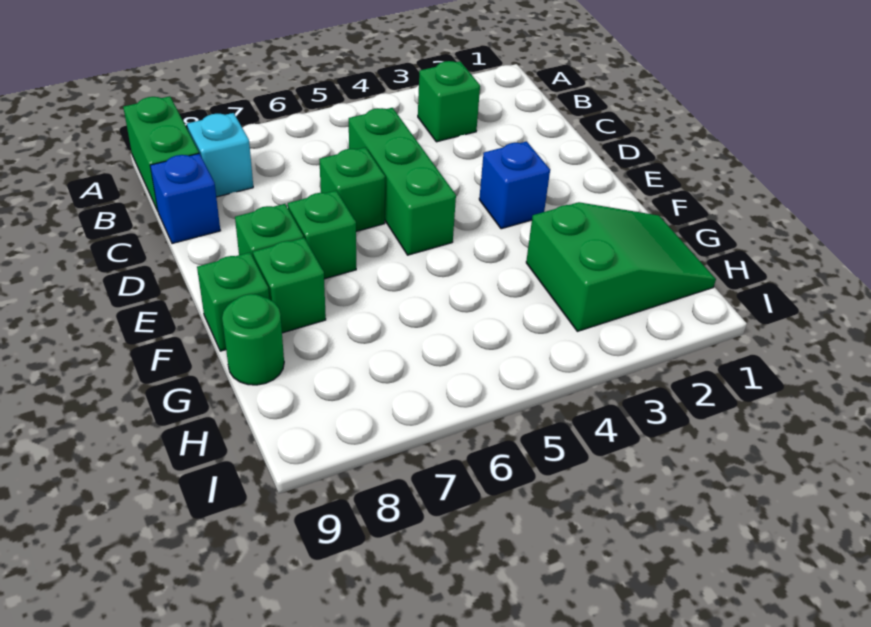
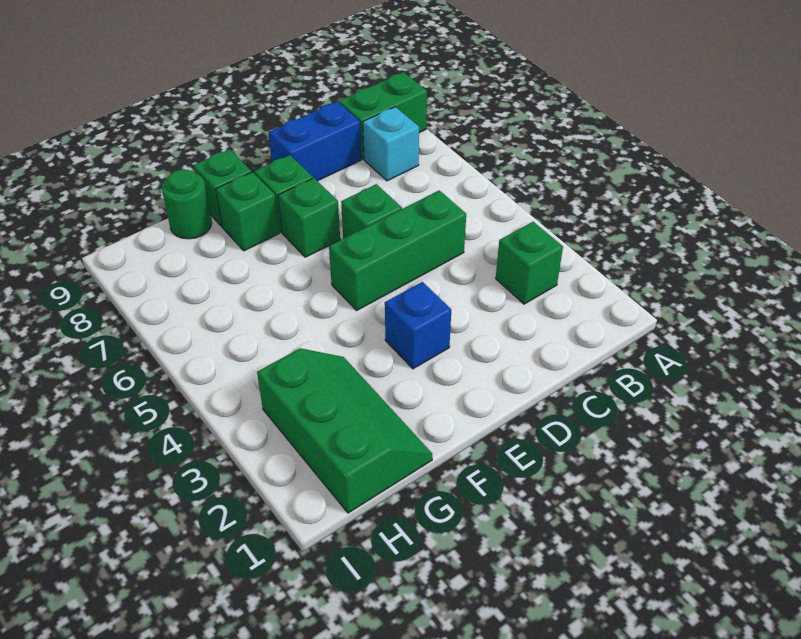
blue brick C9 level 1 -> blue brick C9:D9 level 1
green slope G1:H3 level 1 top 3 -> green slope G1:H3 level 1 top H

